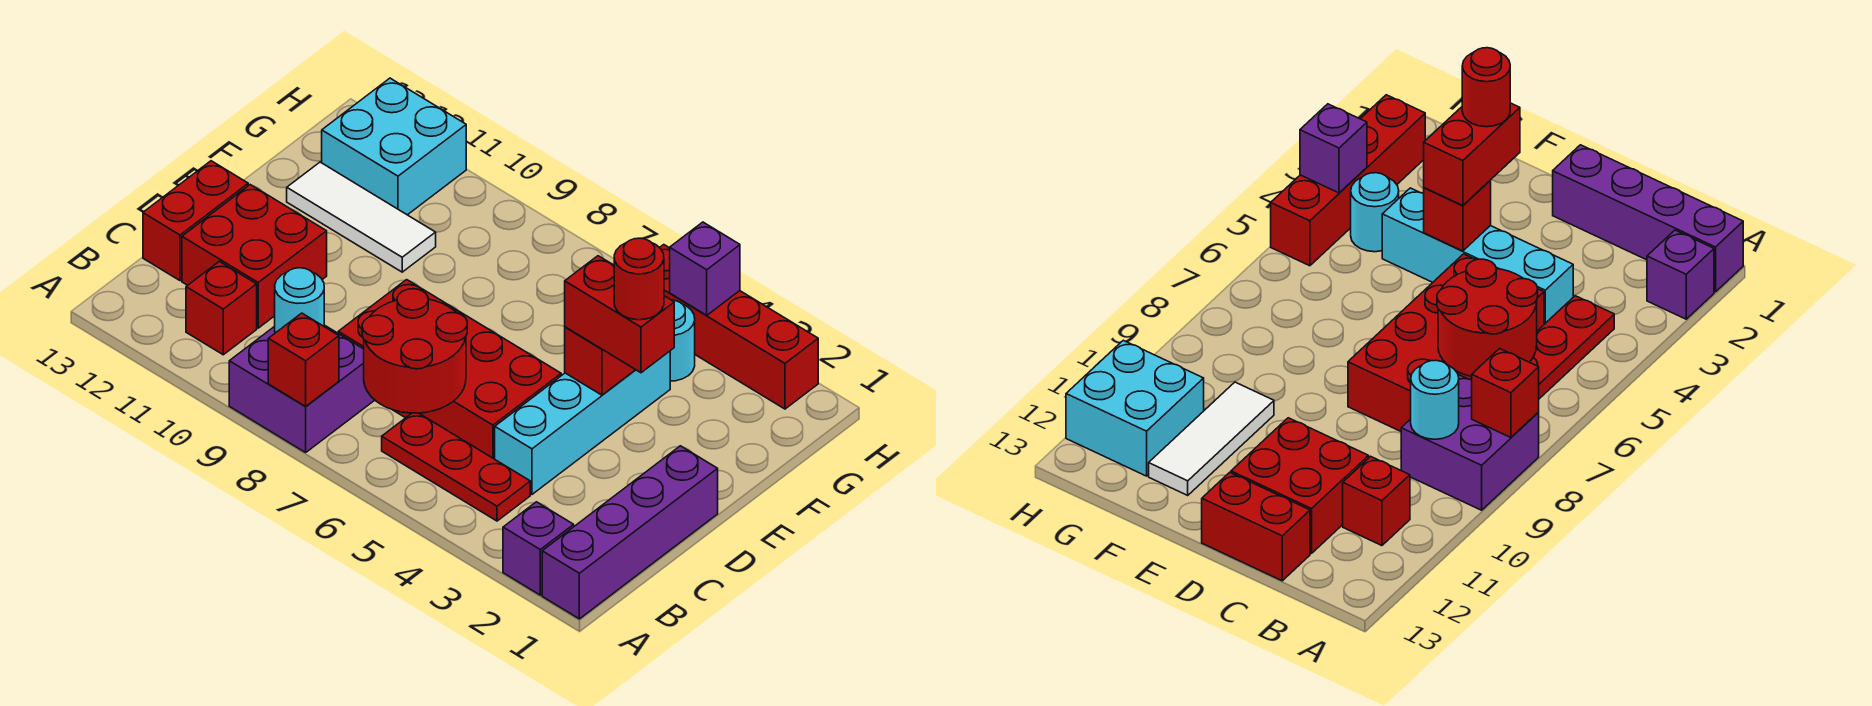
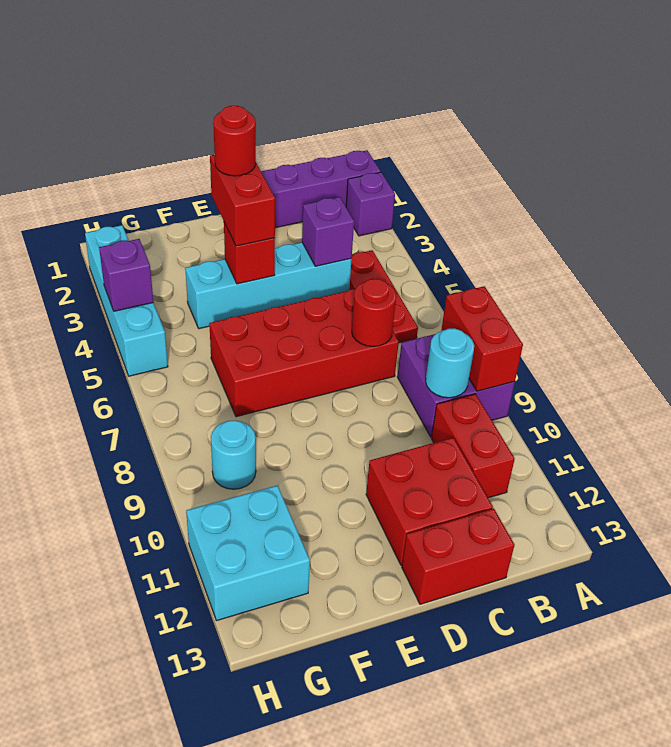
red brick A8 level 2 -> red brick A8:A9 level 2
red round brick B6:C7 level 2 -> red round brick C7 level 2
red brick B11 level 1 -> red brick B10:B11 level 1
none -> purple brick C4 level 2
red brick C5:D8 level 1 -> red brick C6:F7 level 1
white tile F10:F12 level 1 -> none
cyan round brick G4 level 1 -> cyan round brick G9 level 1
red brick H2:H5 level 1 -> cyan brick H2:H5 level 1

